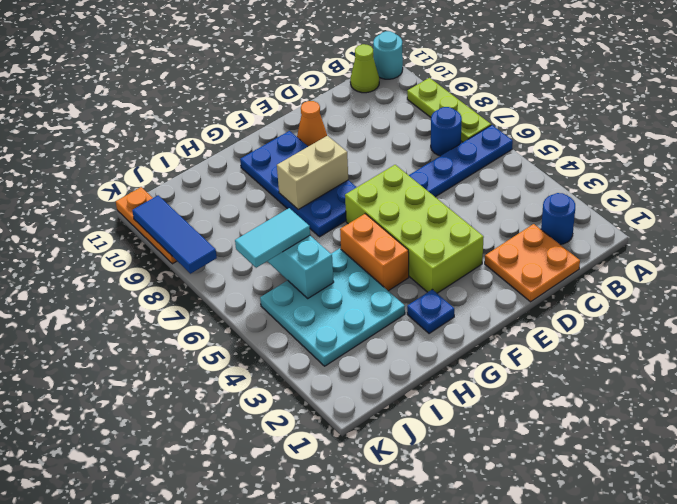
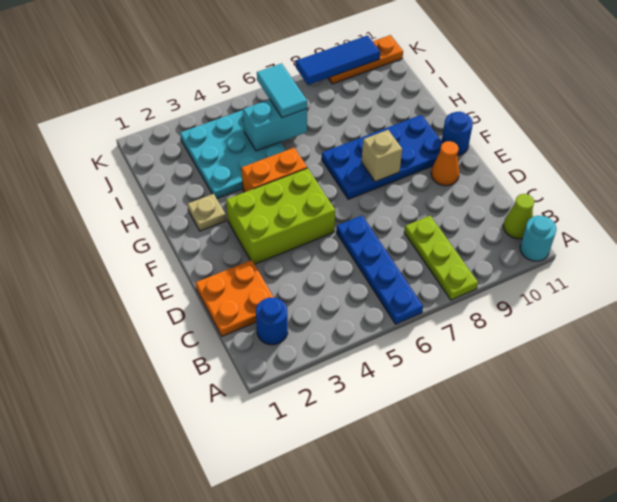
lime plate A7:A9 level 1 -> lime plate A8:C8 level 1
blue round brick B7 level 1 -> blue round brick F11 level 1
lime brick E3:F6 level 1 -> lime brick E3:F5 level 1
tan brick F8:G8 level 2 -> tan brick F8 level 2
blue plate G2 level 1 -> tan plate G2 level 1

